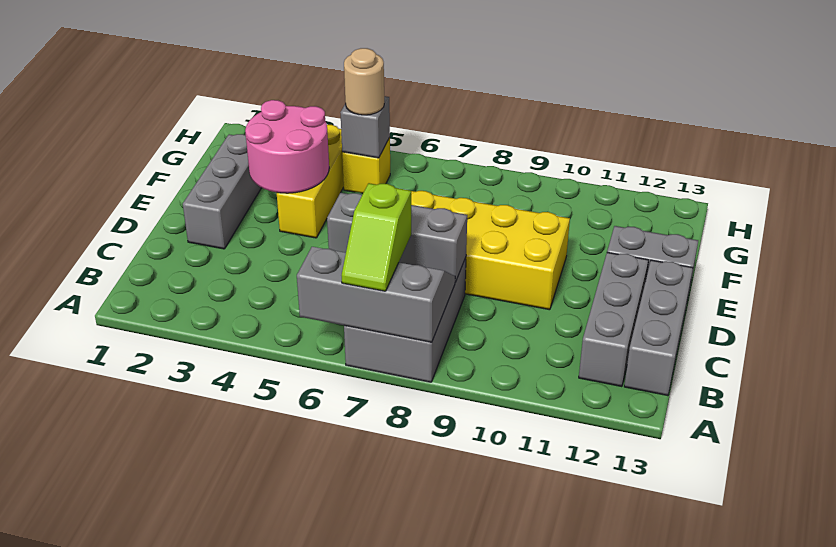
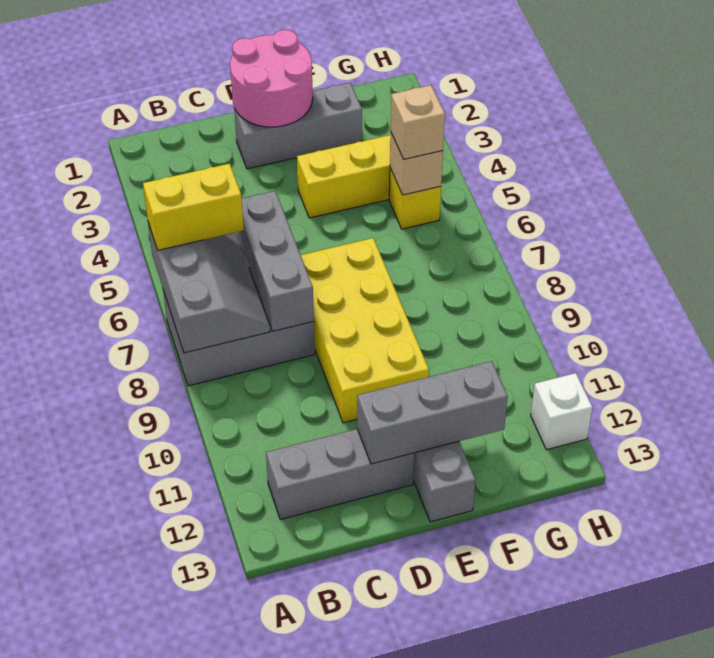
none -> yellow brick A6:B6 level 3
lime slope A7:B7 level 3 top B -> none
grey brick B13:D13 level 1 -> grey brick D12:F12 level 2
pink round brick E3:F4 level 2 -> pink round brick D1:E2 level 2
grey brick G5 level 2 -> tan brick G5 level 2
tan round brick G5 level 3 -> tan brick G5 level 3
none -> white brick H12 level 1

